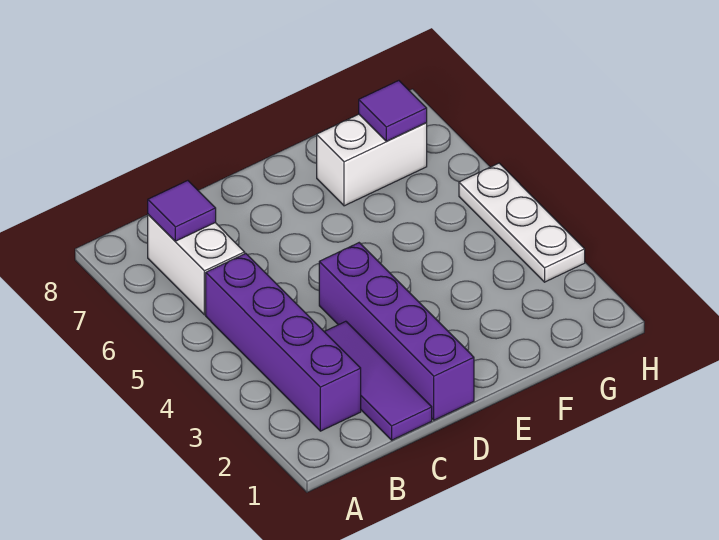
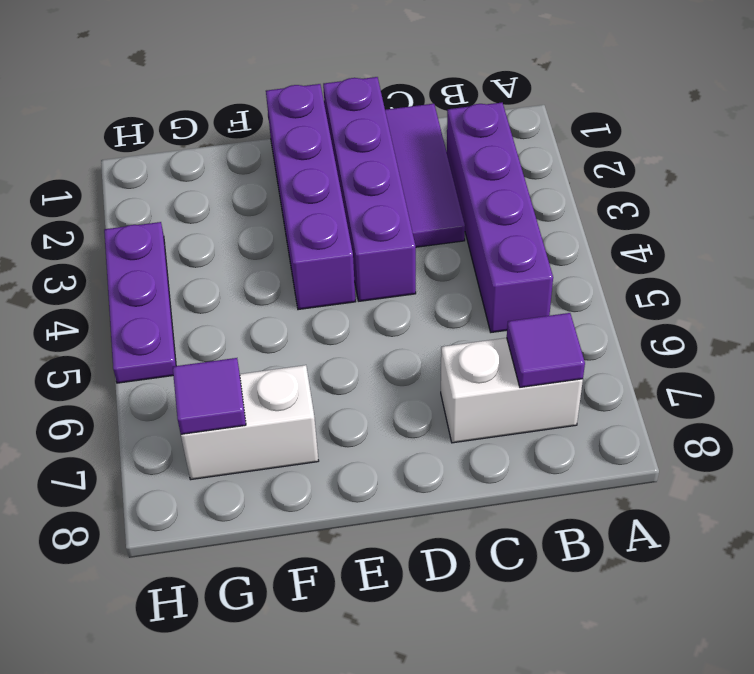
white brick B6:B7 level 1 -> white brick B7:C7 level 1
none -> purple brick E1:E4 level 1
white plate H3:H5 level 1 -> purple plate H3:H5 level 1

